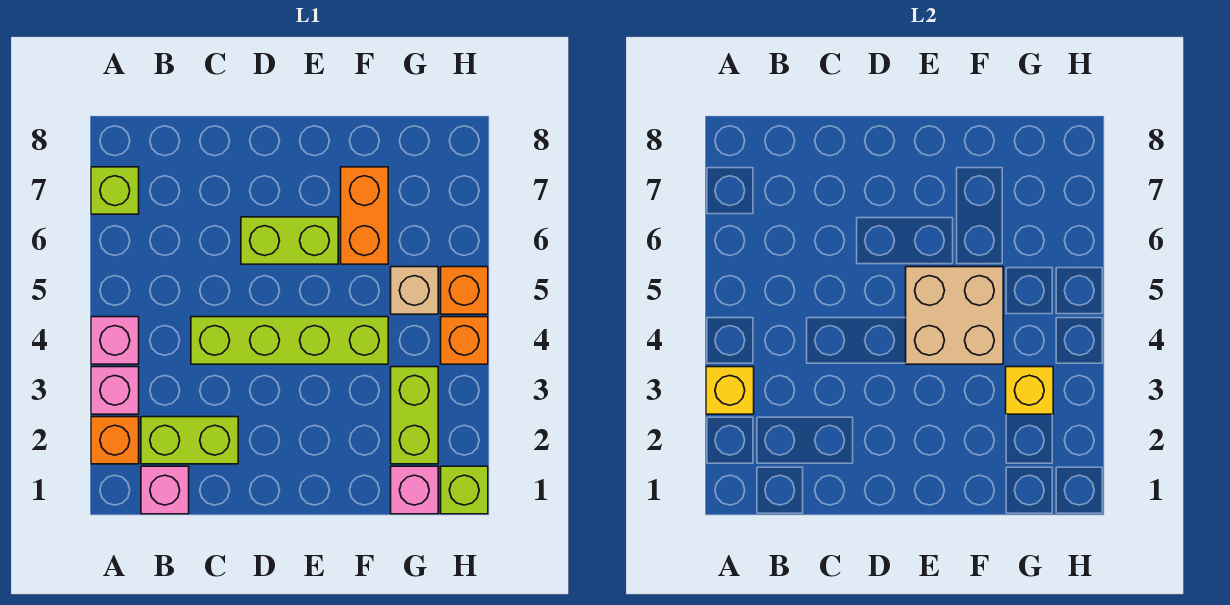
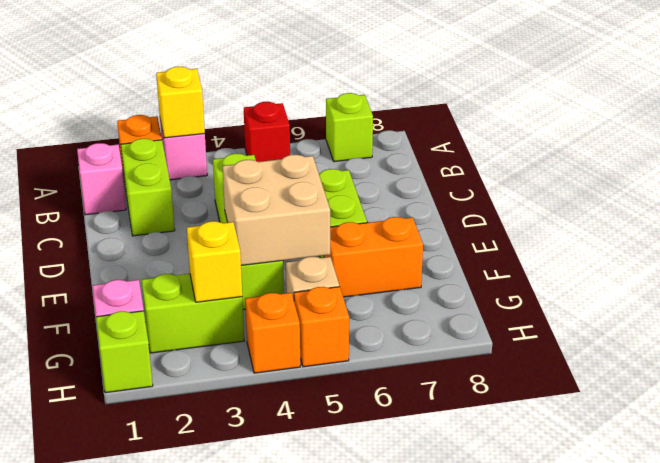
pink brick A4 level 1 -> none
none -> red brick A5 level 1

